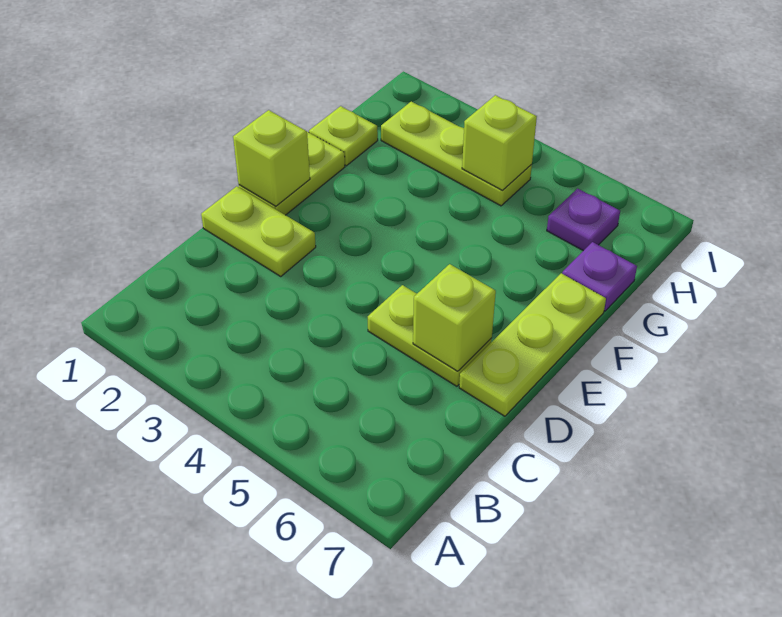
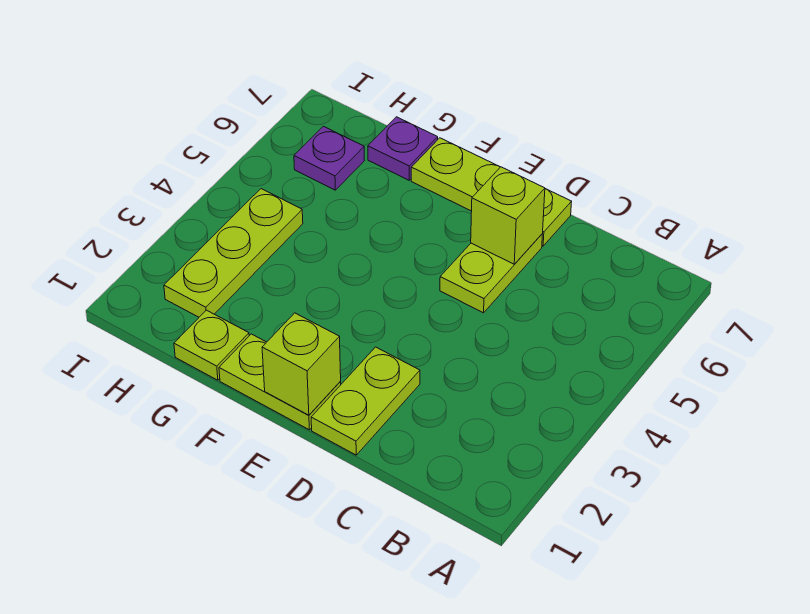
lime brick H4 level 2 -> none

